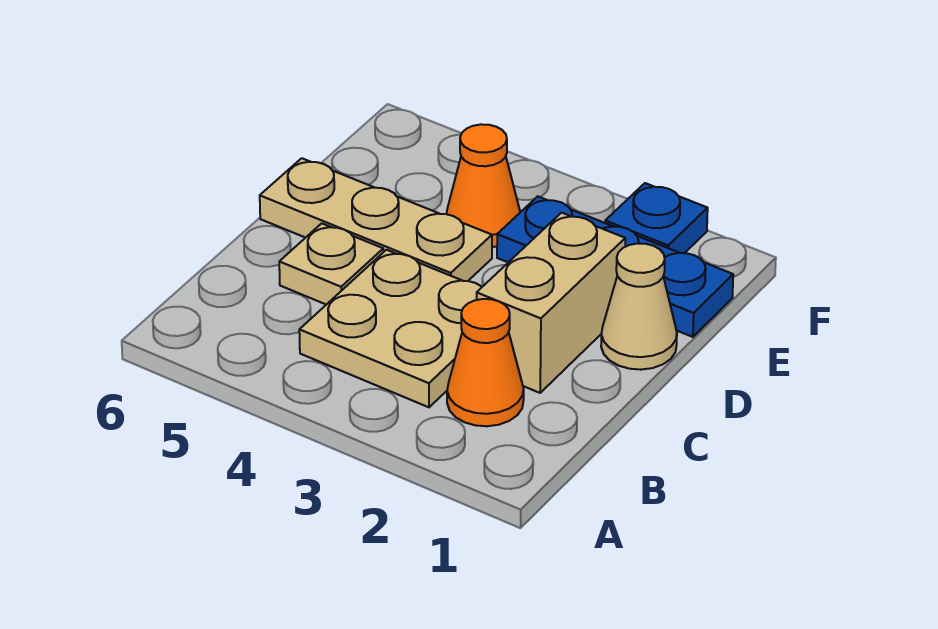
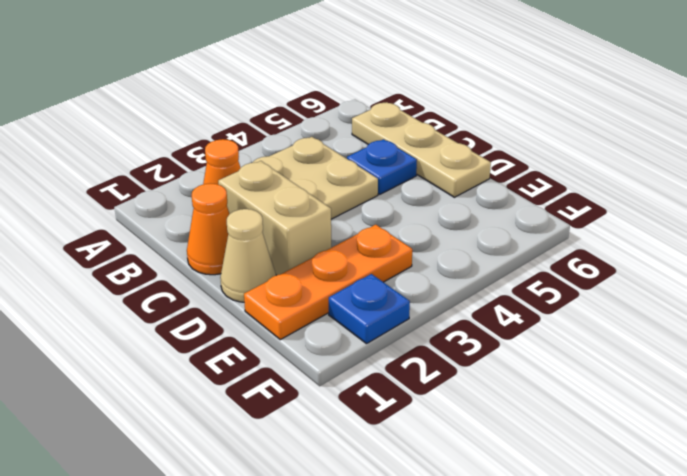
tan plate C5 level 1 -> blue plate C5 level 1
tan plate D4:D6 level 1 -> tan plate B6:D6 level 1
blue plate E1:E3 level 1 -> orange plate E1:E3 level 1
orange cone E4 level 1 -> orange cone C1 level 1

